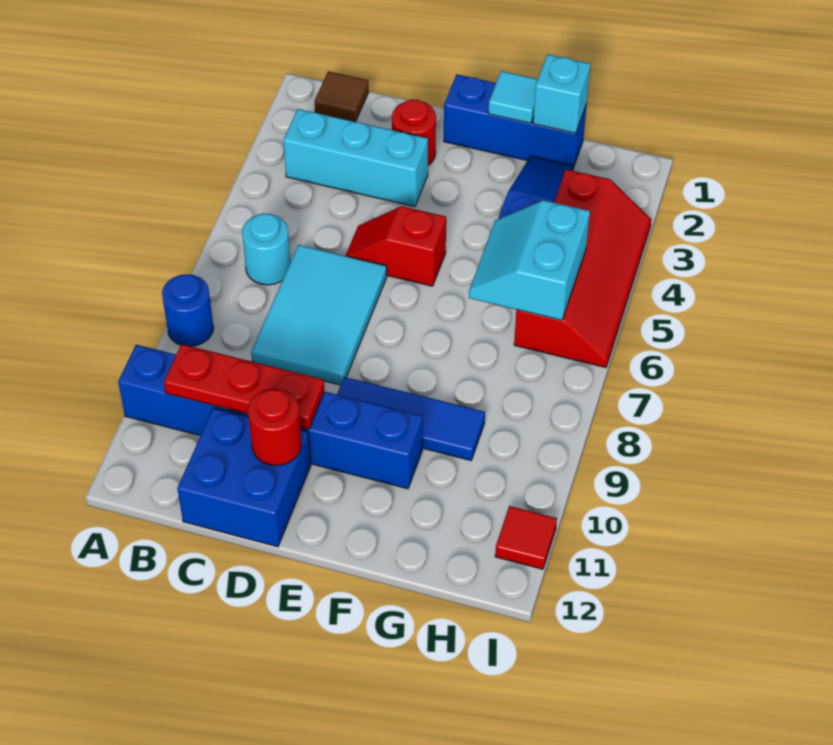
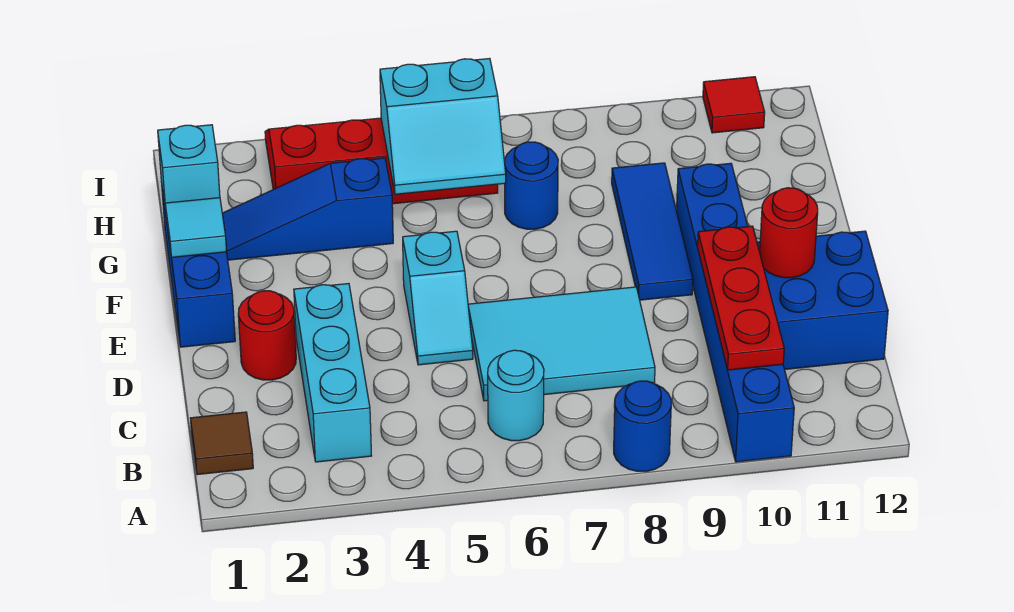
red slope D5:E5 level 1 top E -> cyan slope D5:E5 level 1 top E
none -> blue round brick G7 level 1

